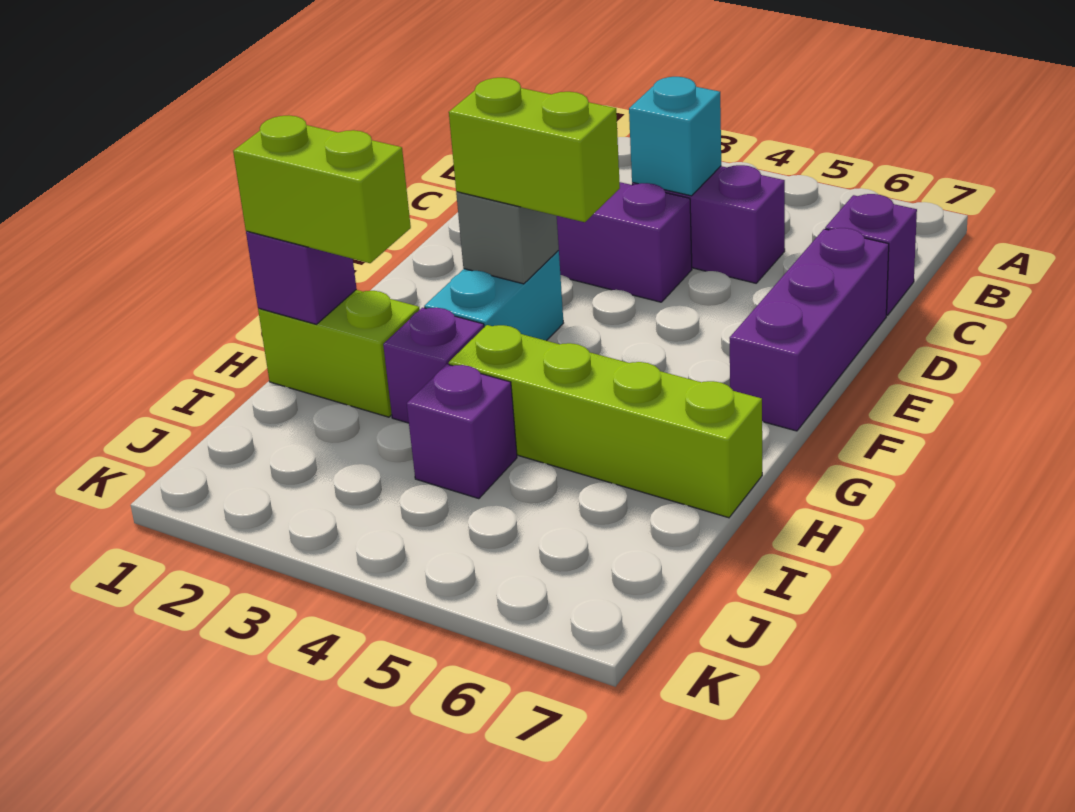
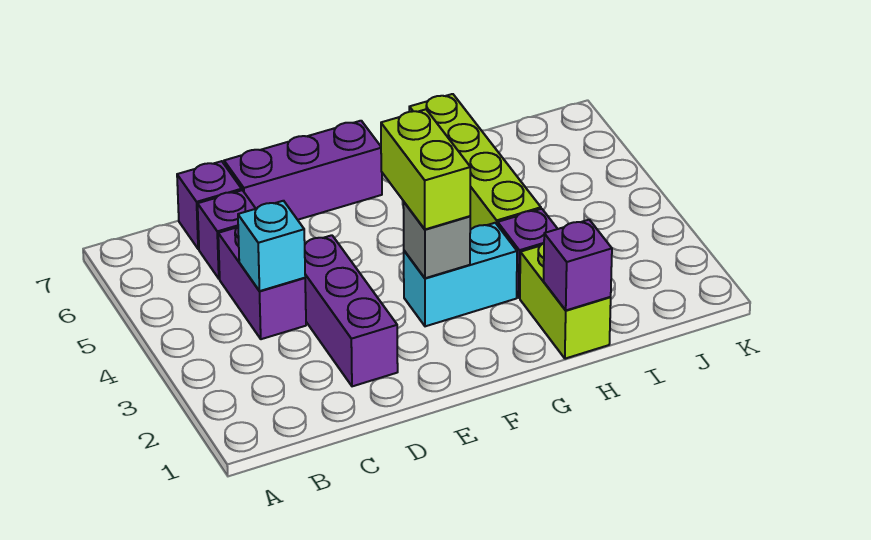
lime brick H1:H2 level 3 -> none
purple brick I4 level 1 -> purple brick C6 level 1

